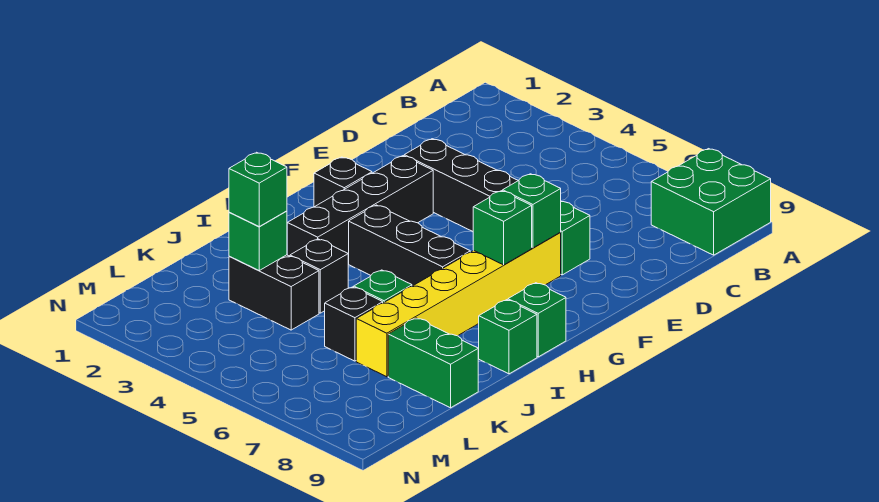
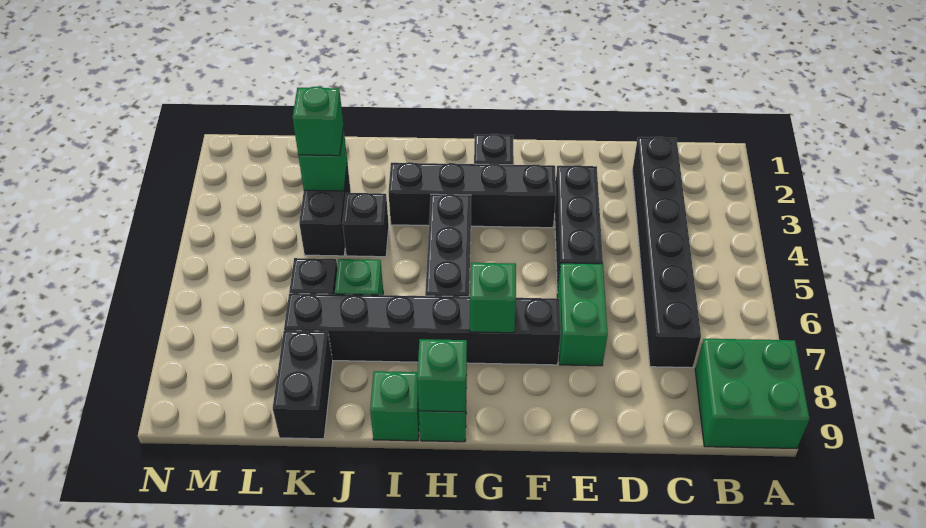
none -> black brick C2:C7 level 1
yellow brick F7:K7 level 1 -> black brick F7:K7 level 1
green brick F7 level 2 -> green brick H9 level 2
green brick K8:K9 level 1 -> black brick K8:K9 level 1

